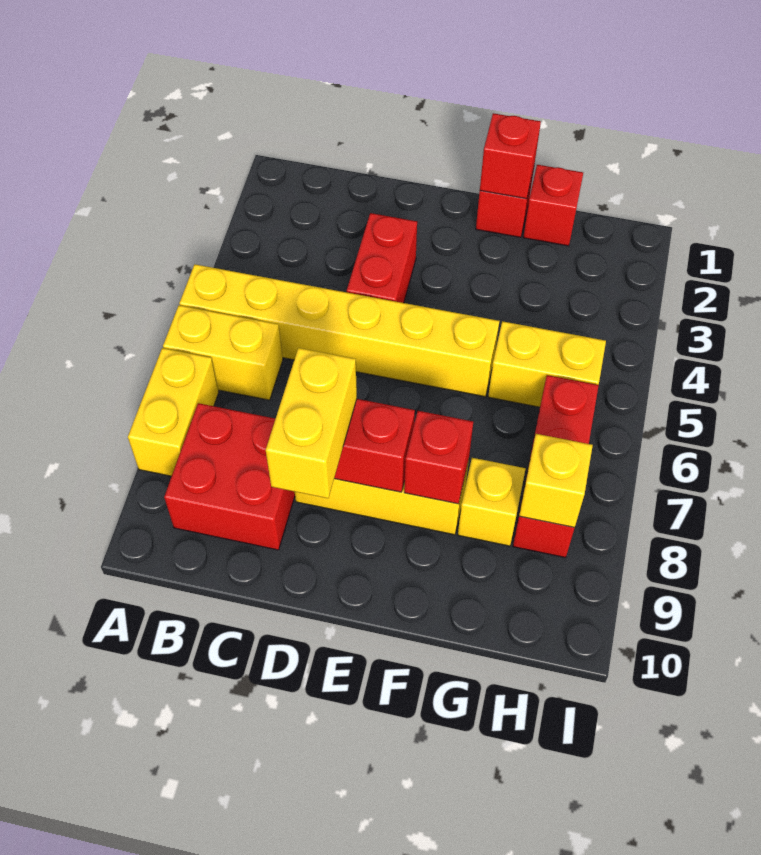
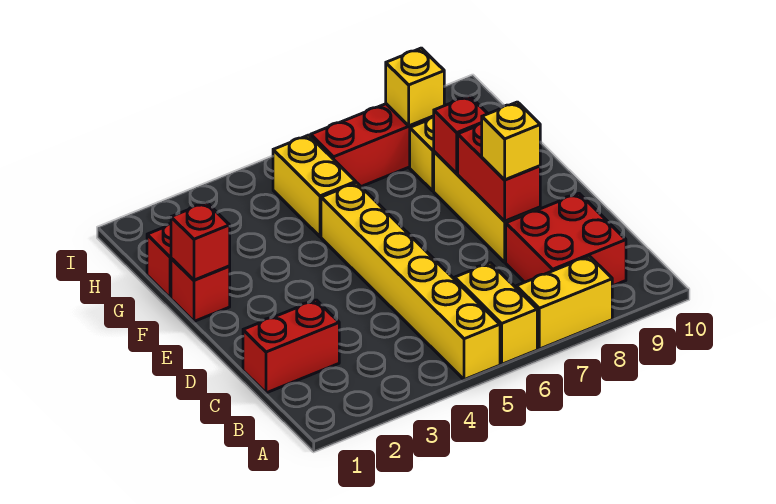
red brick D3:D4 level 1 -> red brick C1:C2 level 1
yellow brick D8:D9 level 3 -> yellow brick D8 level 3

